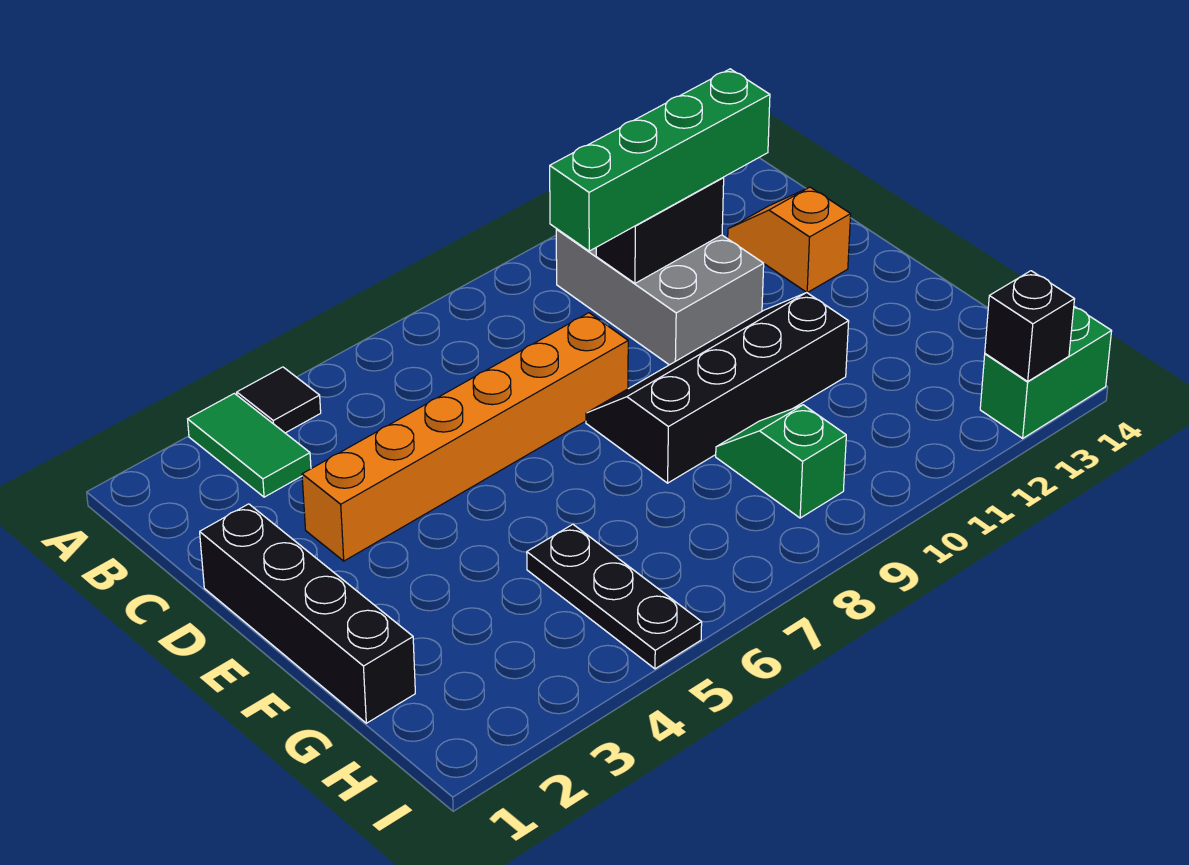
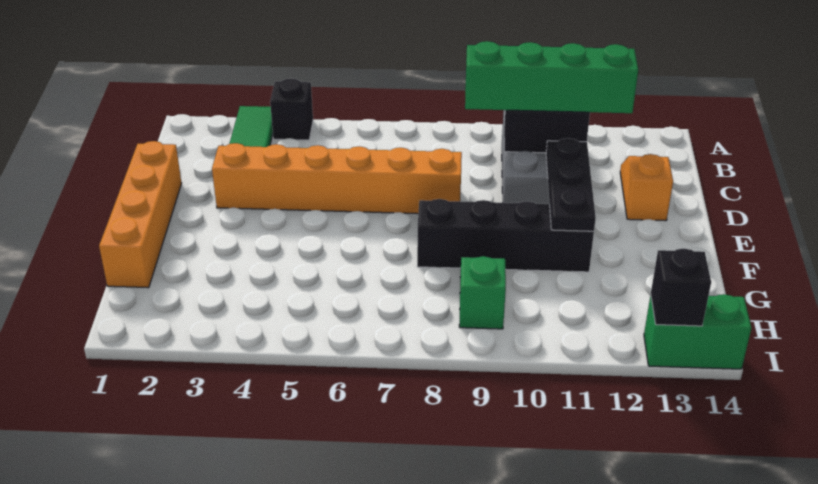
black tile A4 level 1 -> black brick A4 level 1
black brick D1:G1 level 1 -> orange brick D1:G1 level 1
black plate G5:I5 level 1 -> black plate D11:F11 level 2

